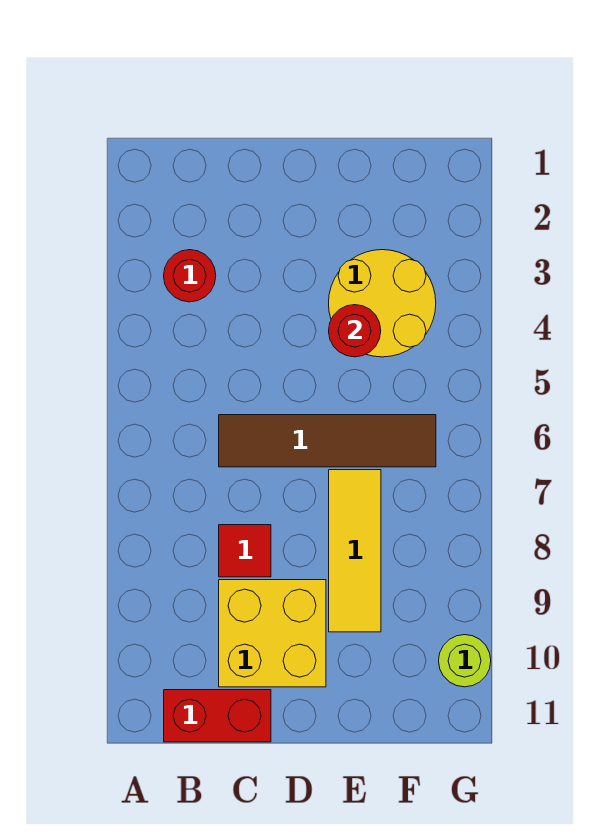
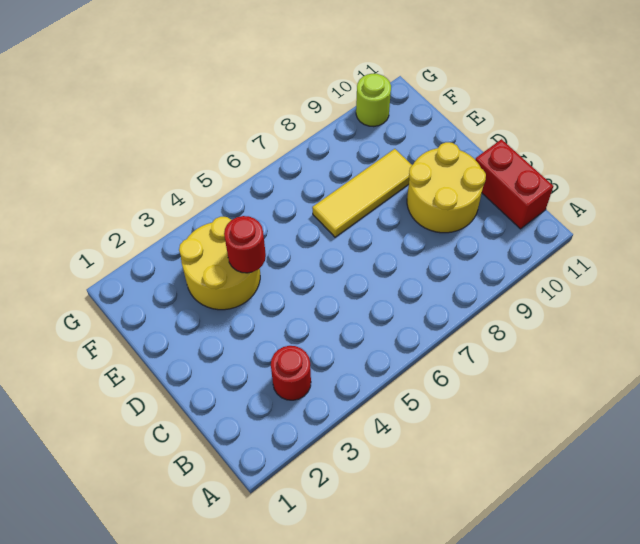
brown tile C6:F6 level 1 -> none
red tile C8 level 1 -> none
yellow brick C9:D10 level 1 -> yellow round brick C9:D10 level 1

